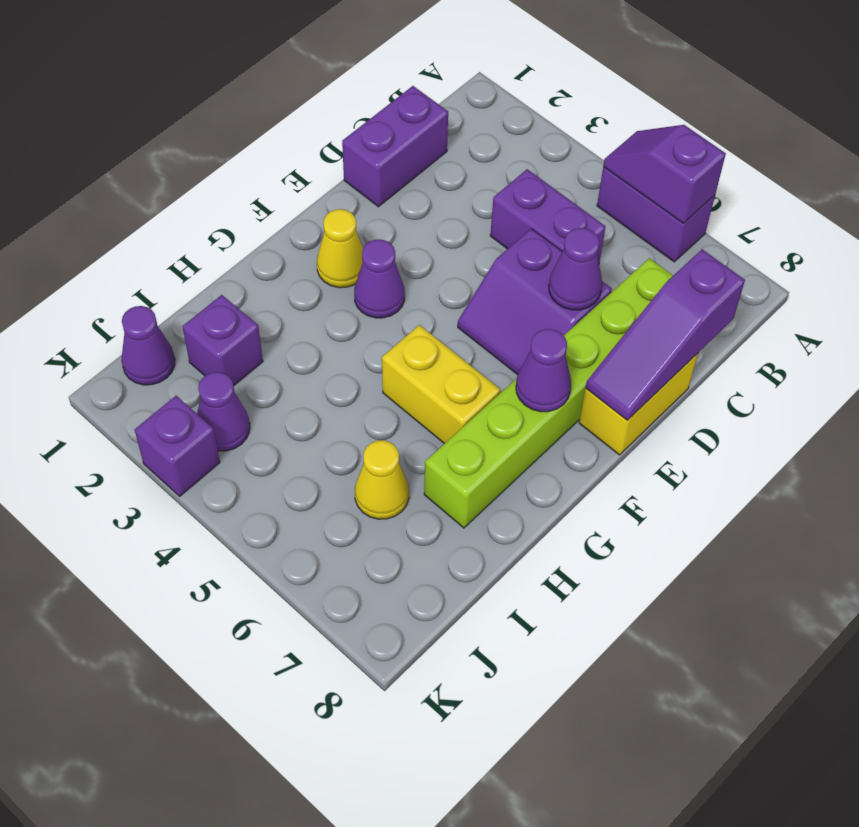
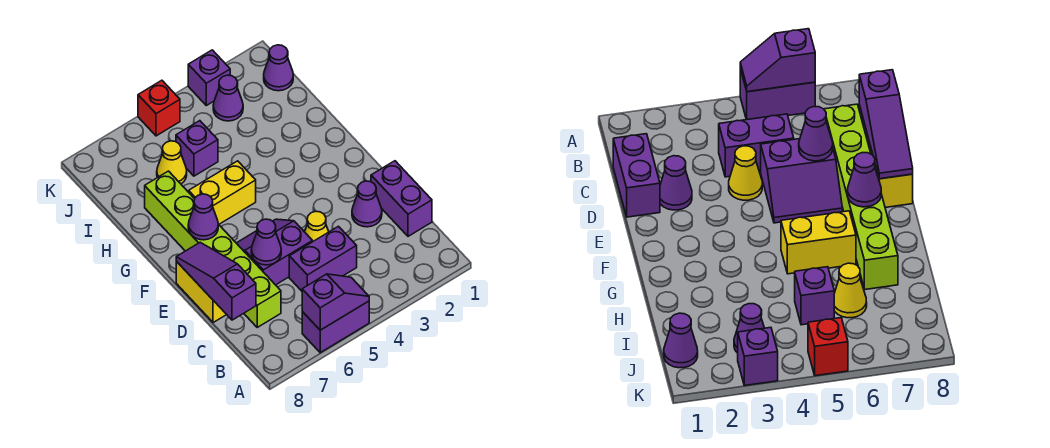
yellow cone F2 level 1 -> yellow cone D4 level 1
purple cone F3 level 1 -> purple cone D2 level 1
purple brick I2 level 1 -> purple brick I5 level 1
none -> red brick K5 level 1

